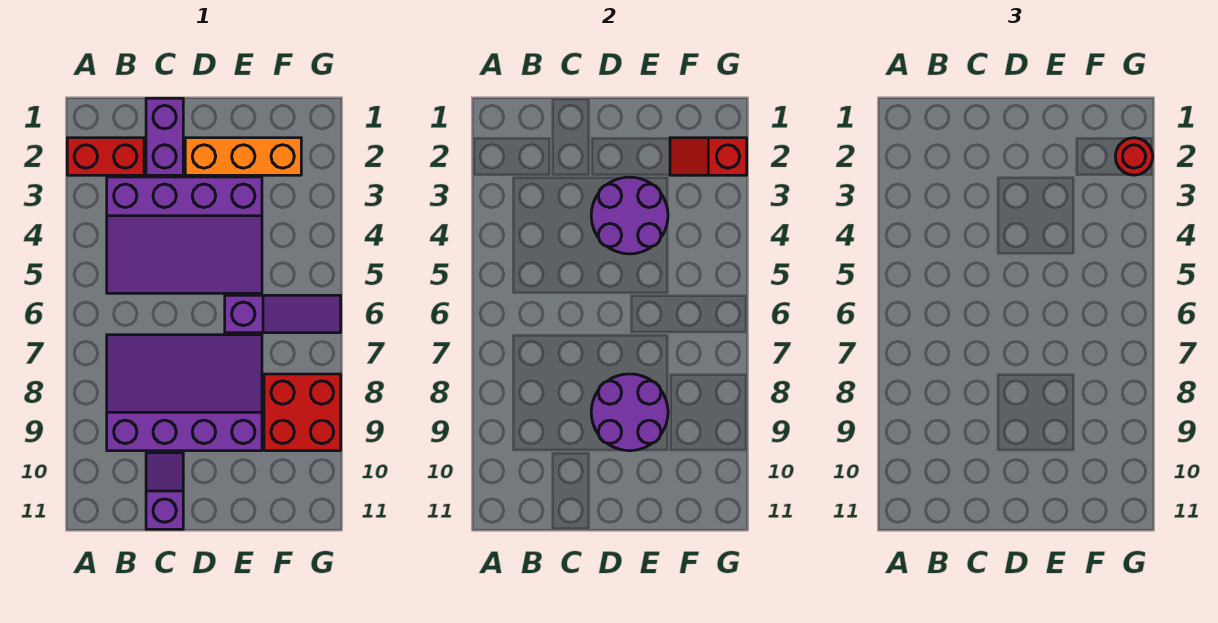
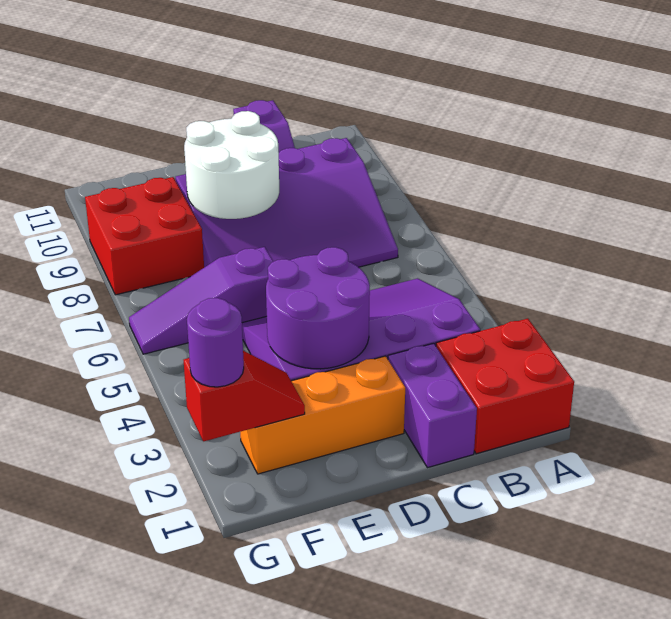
red brick A2:B2 level 1 -> red brick A1:B2 level 1
purple round brick D8:E9 level 2 -> white round brick D8:E9 level 2
red round brick G2 level 3 -> purple round brick G2 level 3

